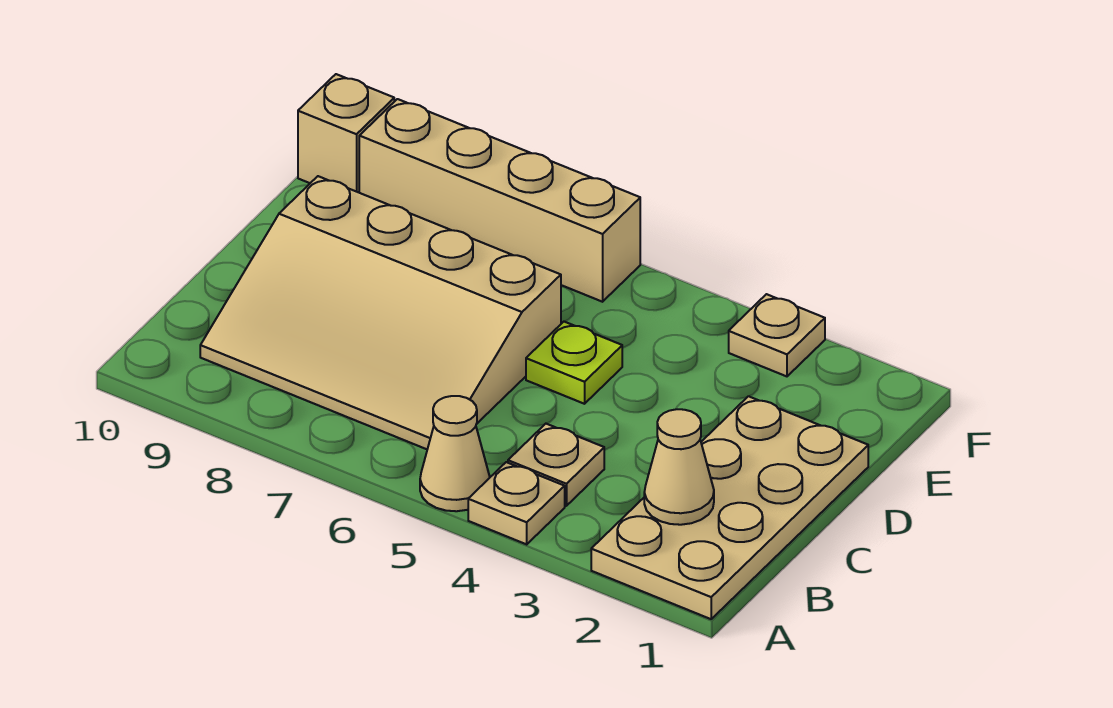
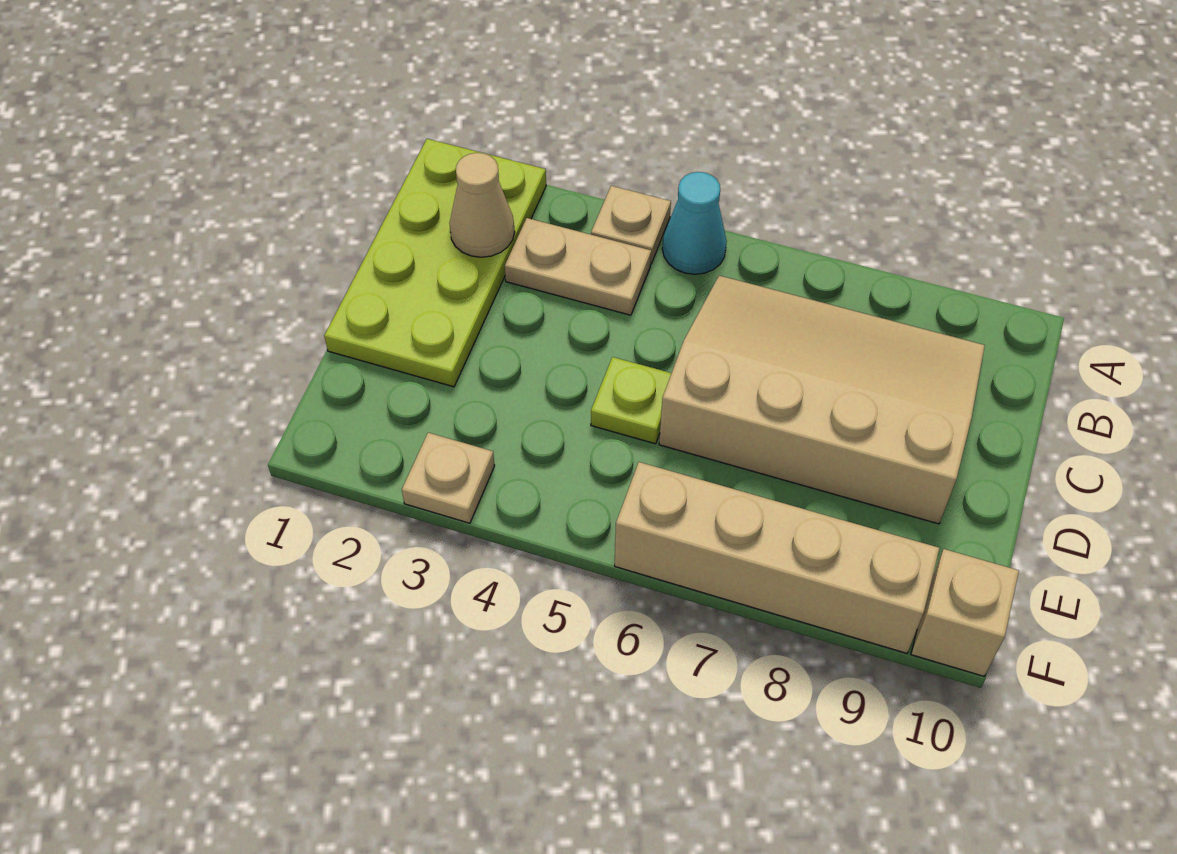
tan plate A1:D2 level 1 -> lime plate A1:D2 level 1
tan cone A5 level 1 -> cyan cone A5 level 1
tan plate B4 level 1 -> tan plate B3:B4 level 1

